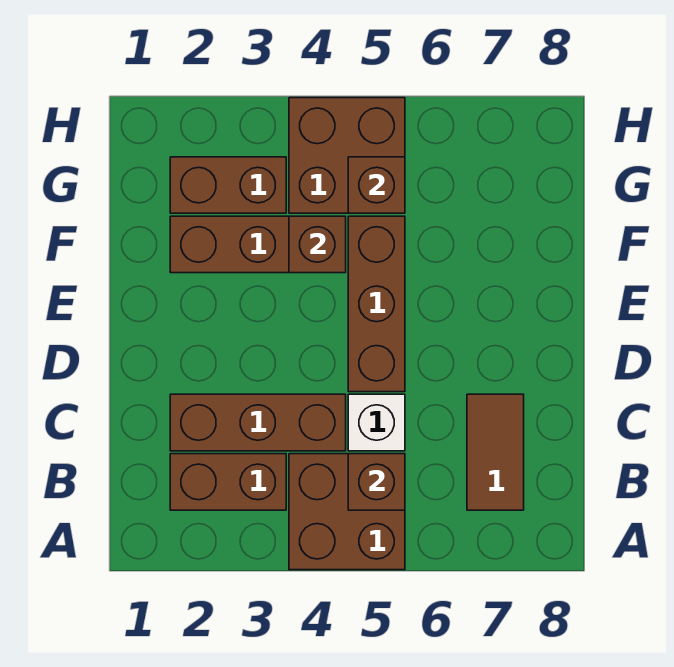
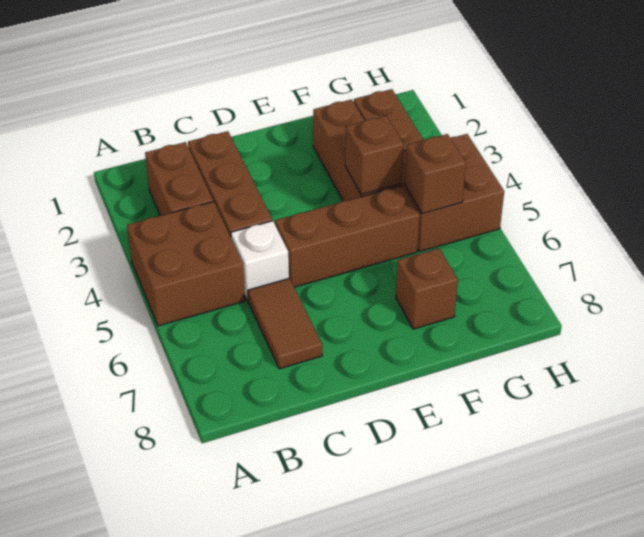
brown brick B5 level 2 -> brown brick F7 level 1
brown tile B7:C7 level 1 -> brown tile C6:C7 level 1

